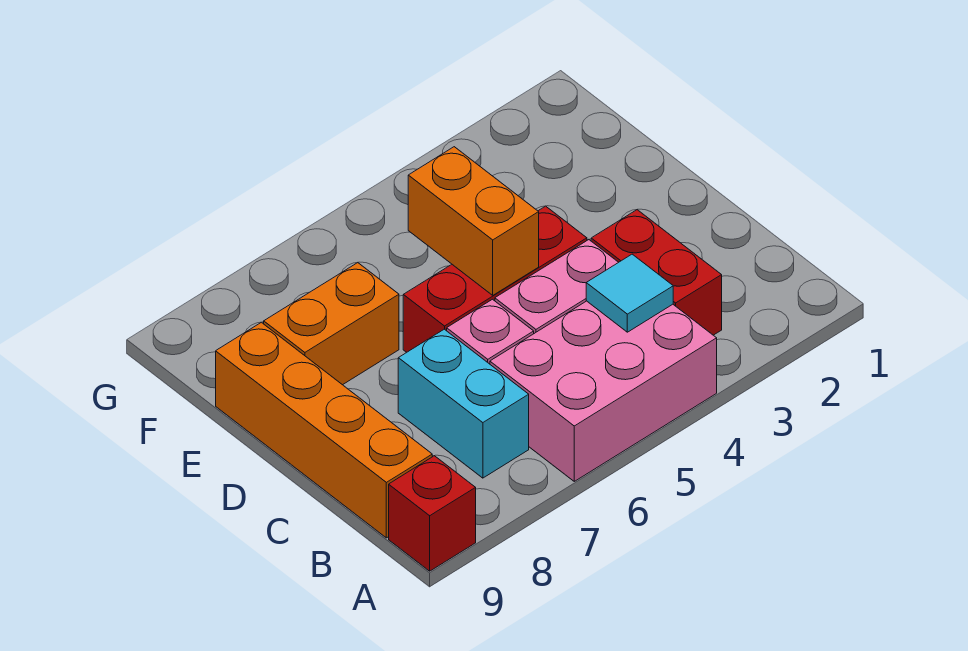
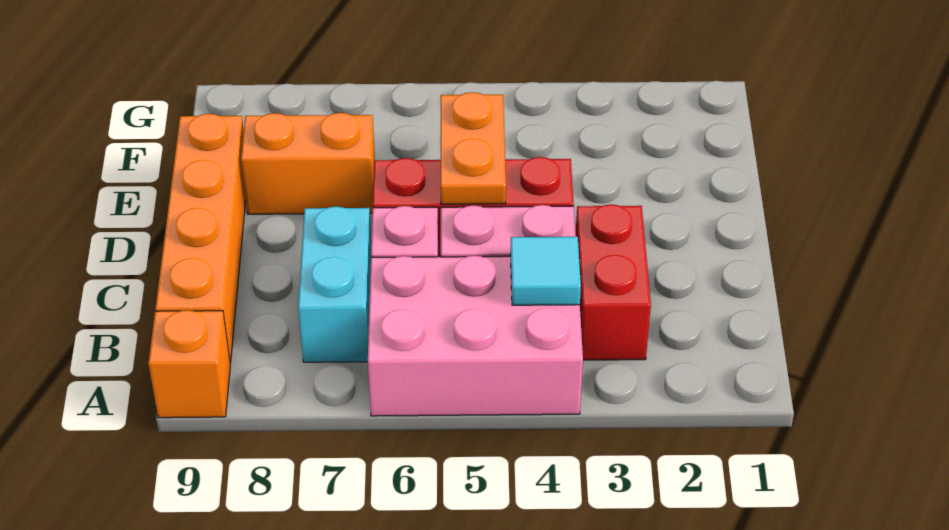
red brick A9 level 1 -> orange brick A9 level 1
orange brick D5:E5 level 2 -> orange plate D5:E5 level 2

